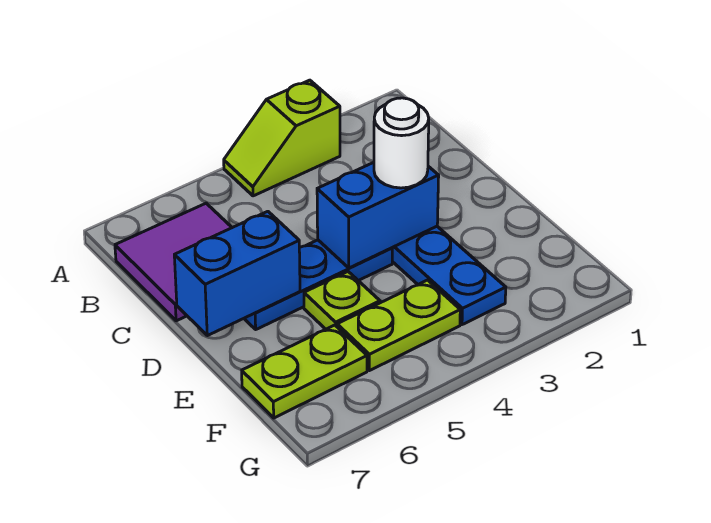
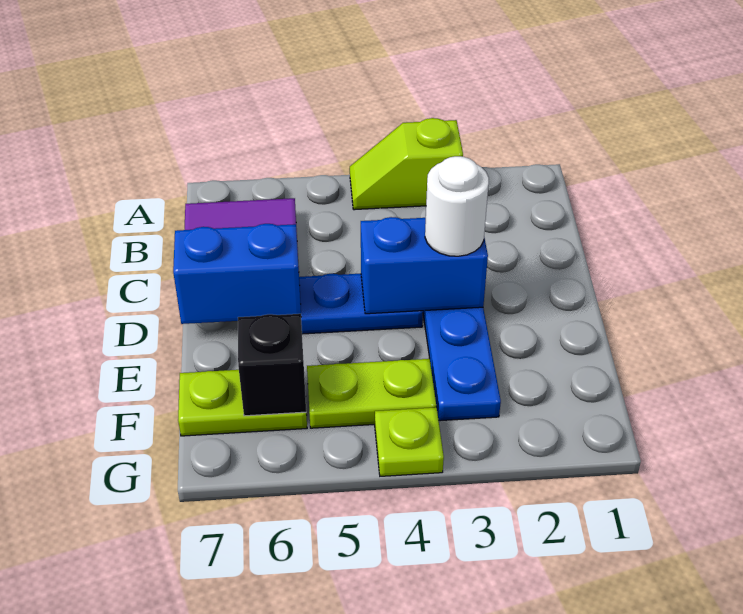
lime plate E5 level 1 -> lime plate G4 level 1
none -> black brick F6 level 2

